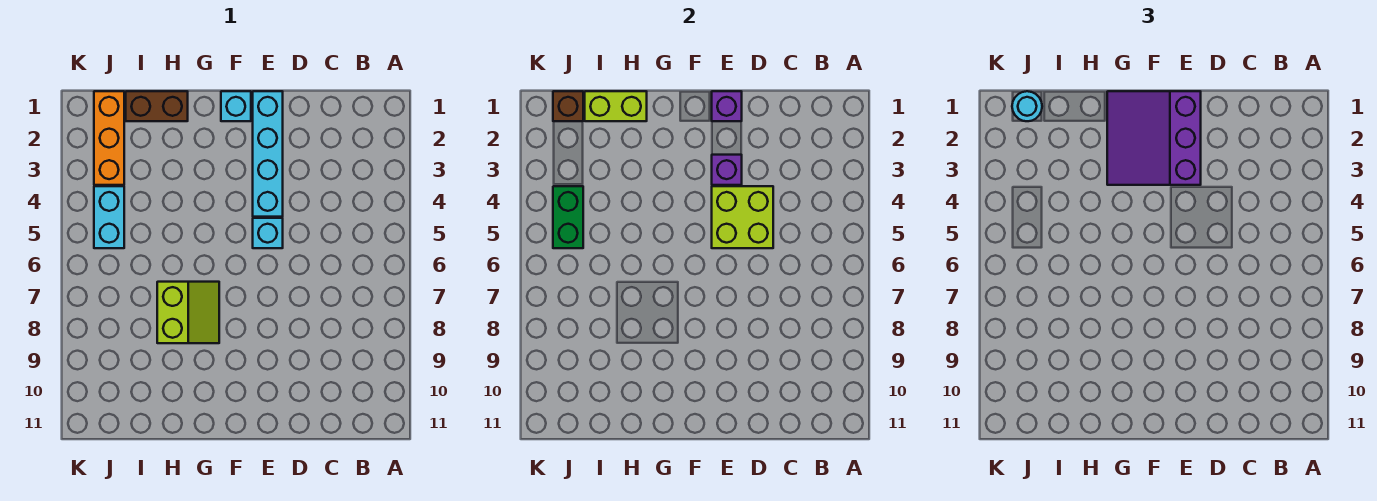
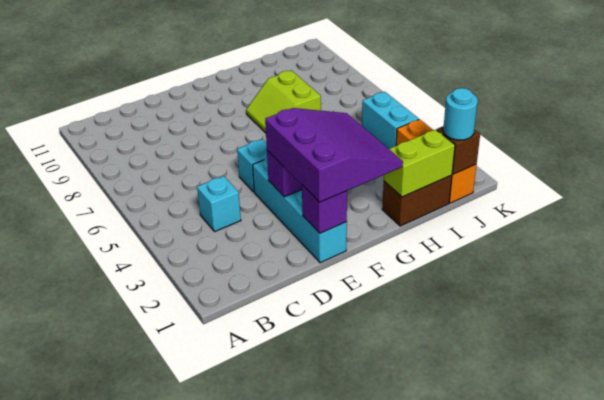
lime brick D4:E5 level 2 -> none
cyan brick F1 level 1 -> cyan brick C4 level 1
green brick J4:J5 level 2 -> none

